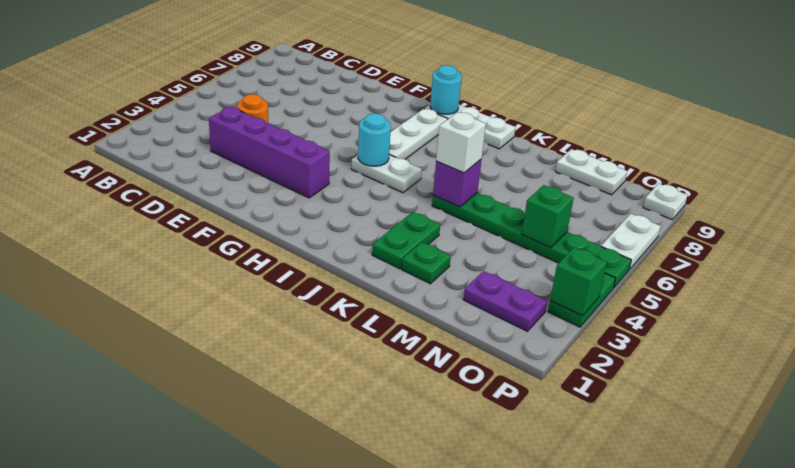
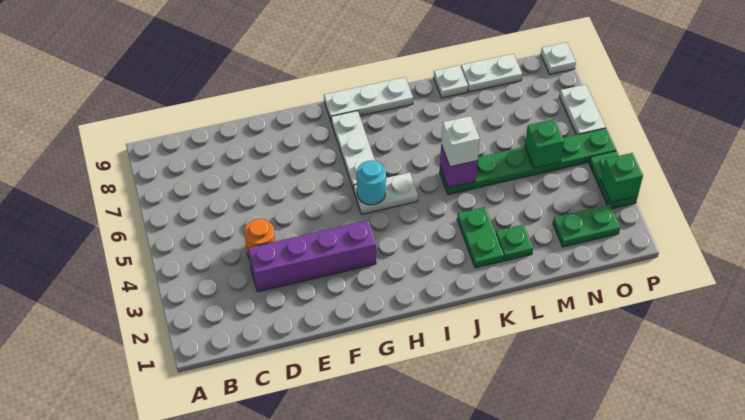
cyan round brick H9 level 2 -> none
none -> white plate L9 level 1
purple plate N2:O2 level 1 -> green plate N2:O2 level 1

